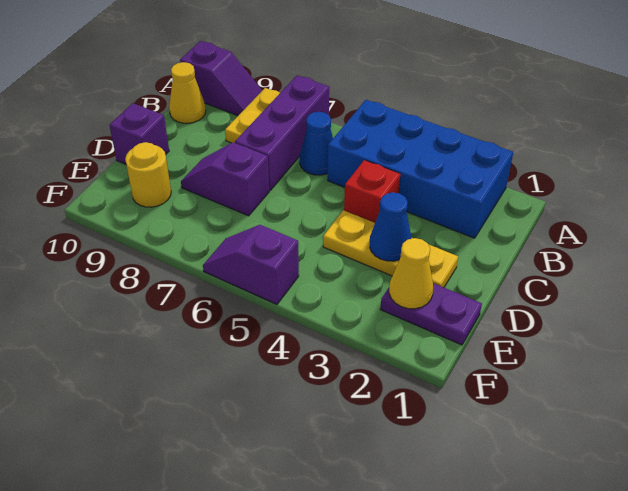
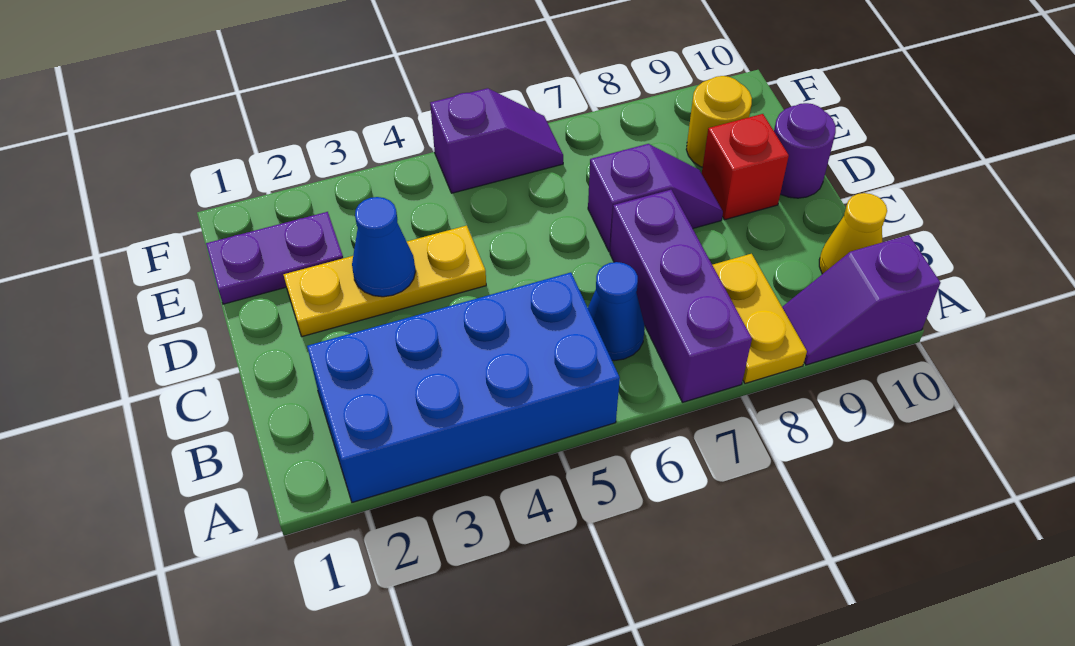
red brick C4 level 1 -> red brick D9 level 1
purple brick D10 level 1 -> purple round brick D10 level 1
yellow cone E2 level 2 -> none

